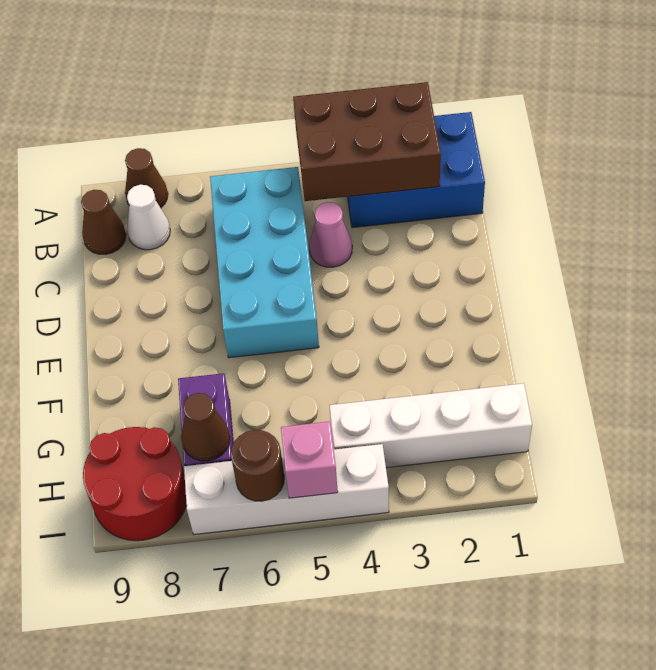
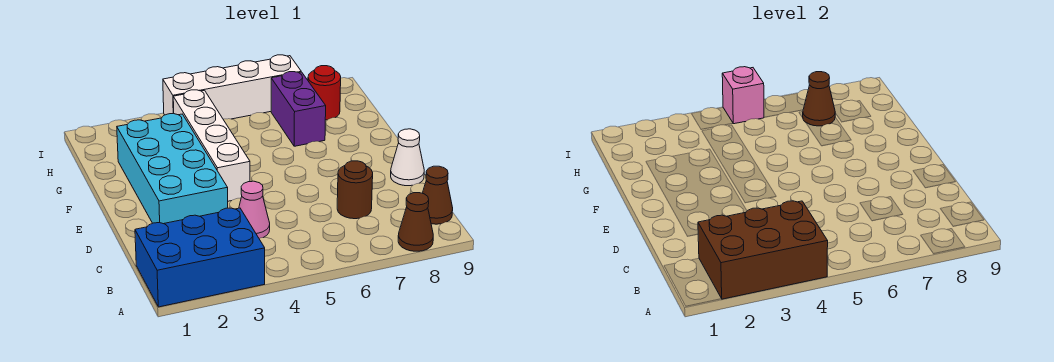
cyan brick B5:E6 level 1 -> cyan brick D2:G3 level 1
white cone B8 level 1 -> white cone D9 level 1
white brick H1:H4 level 1 -> white brick E4:H4 level 1
red round brick H8:I9 level 1 -> red round brick H8 level 1
brown round brick I6 level 2 -> brown round brick C7 level 1

